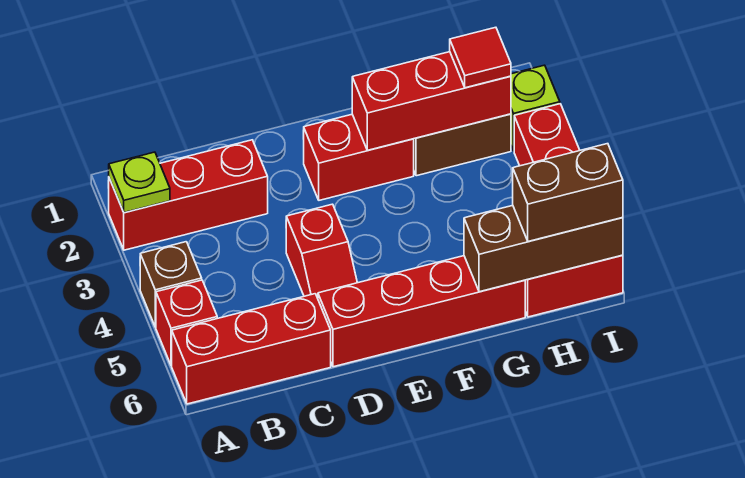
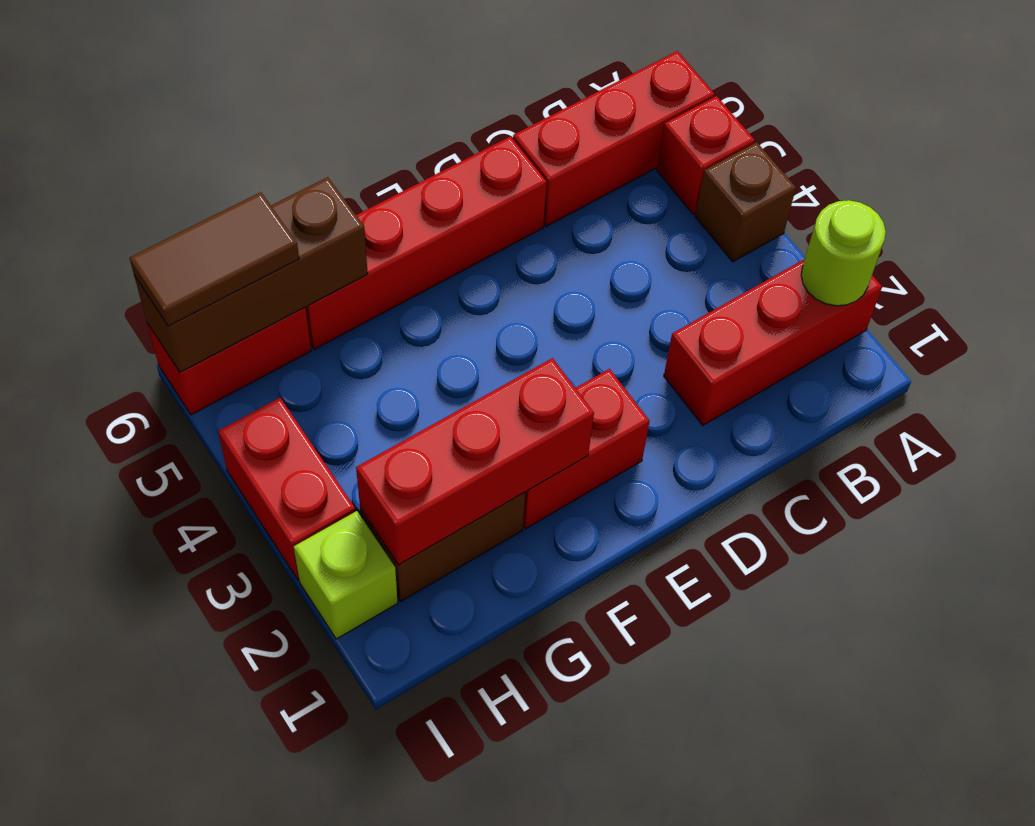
lime plate A2 level 2 -> lime round brick A2 level 2
red slope D4:D5 level 1 top 4 -> none
red tile H2 level 3 -> none
brown brick H6:I6 level 3 -> brown tile H6:I6 level 3

